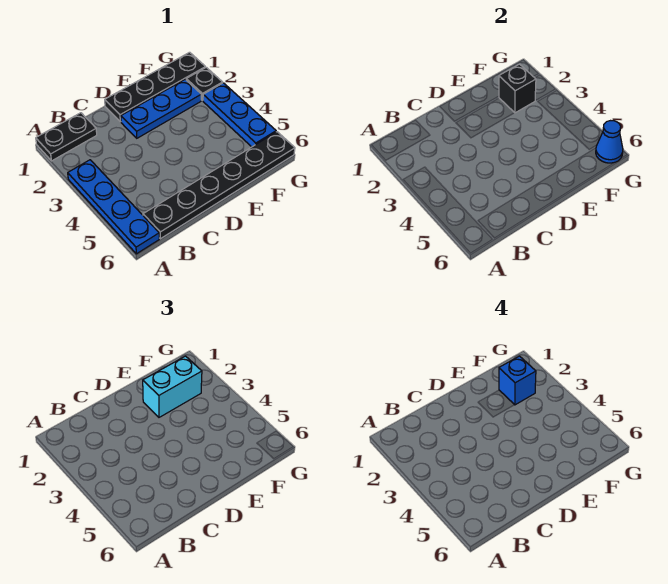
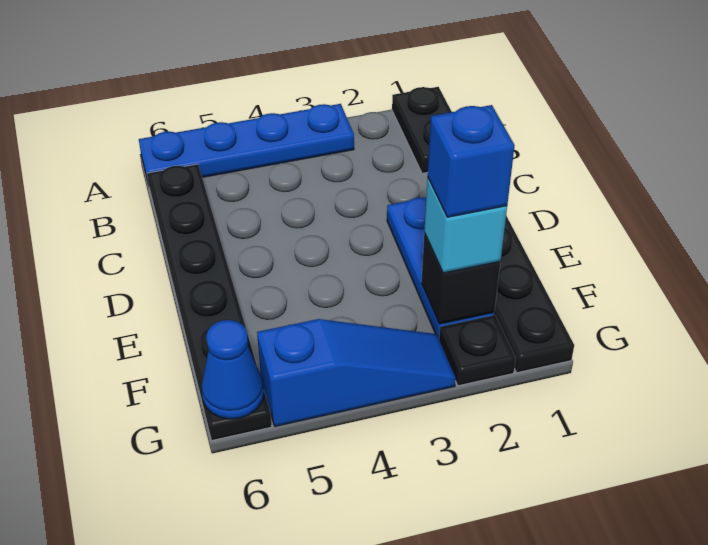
cyan brick E2:F2 level 3 -> cyan brick F2 level 3
blue plate G3:G5 level 1 -> blue slope G3:G5 level 1 top 5

